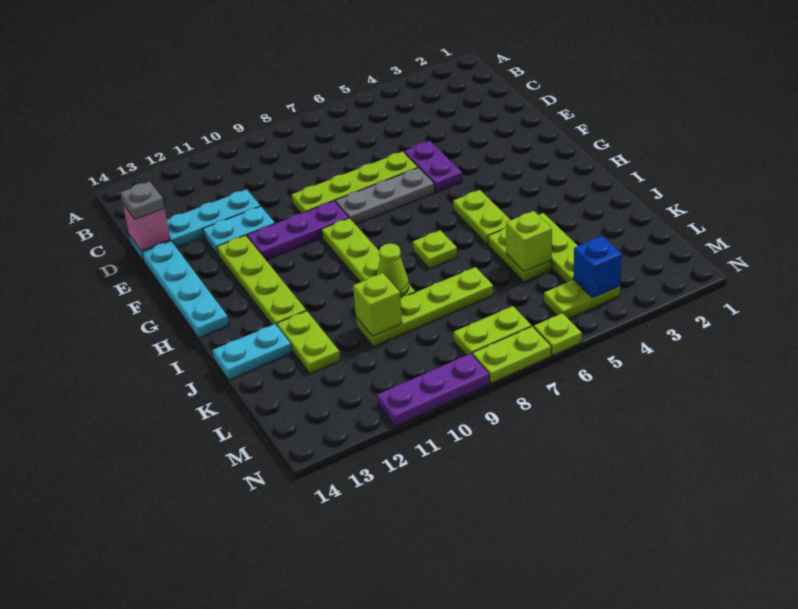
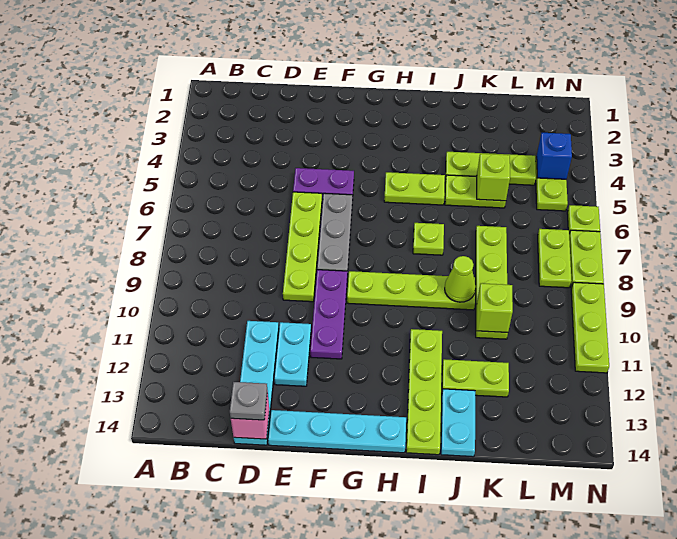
lime plate F12:I12 level 1 -> lime plate I11:I14 level 1
purple plate N9:N11 level 1 -> lime plate N9:N11 level 1

